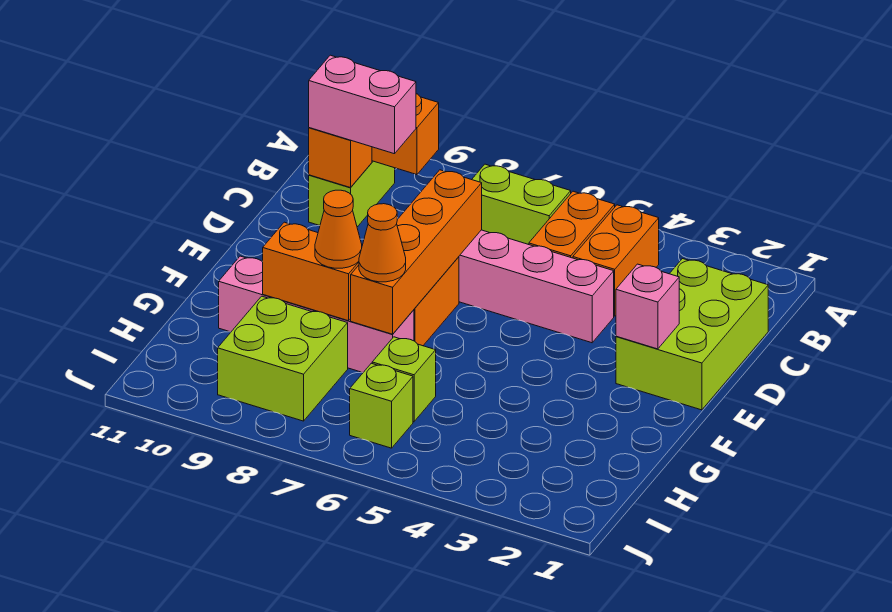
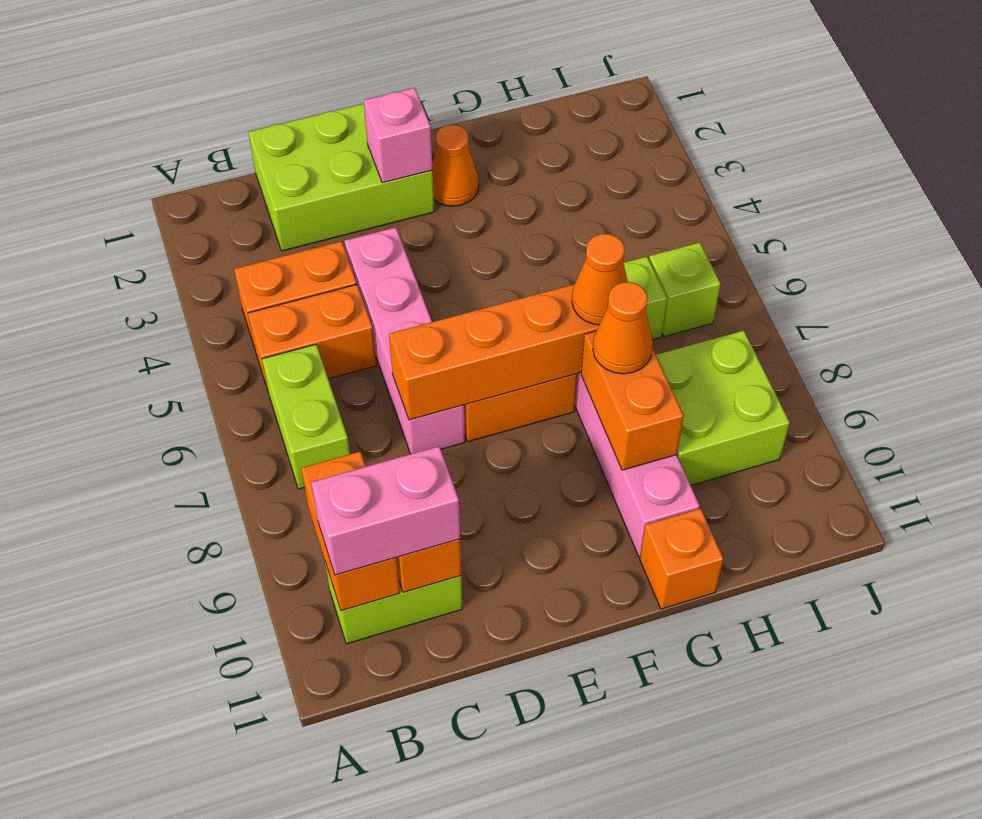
pink brick C9:C10 level 3 -> pink brick B10:C10 level 3
none -> orange cone F2 level 1
none -> orange brick G11 level 1

